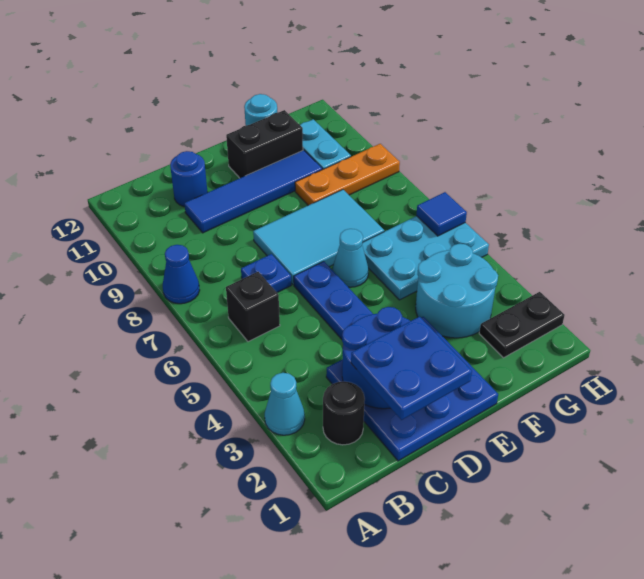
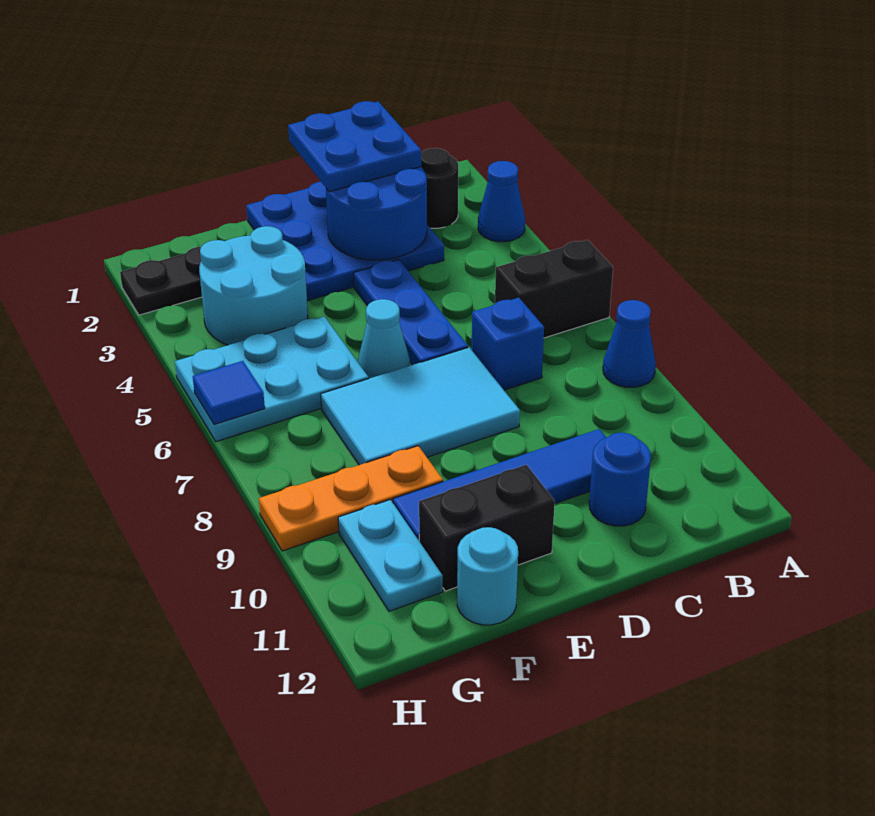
cyan cone A3 level 1 -> blue cone A3 level 1
black brick B6 level 1 -> black brick A6:B6 level 1
blue plate C7 level 1 -> blue brick C7 level 1

